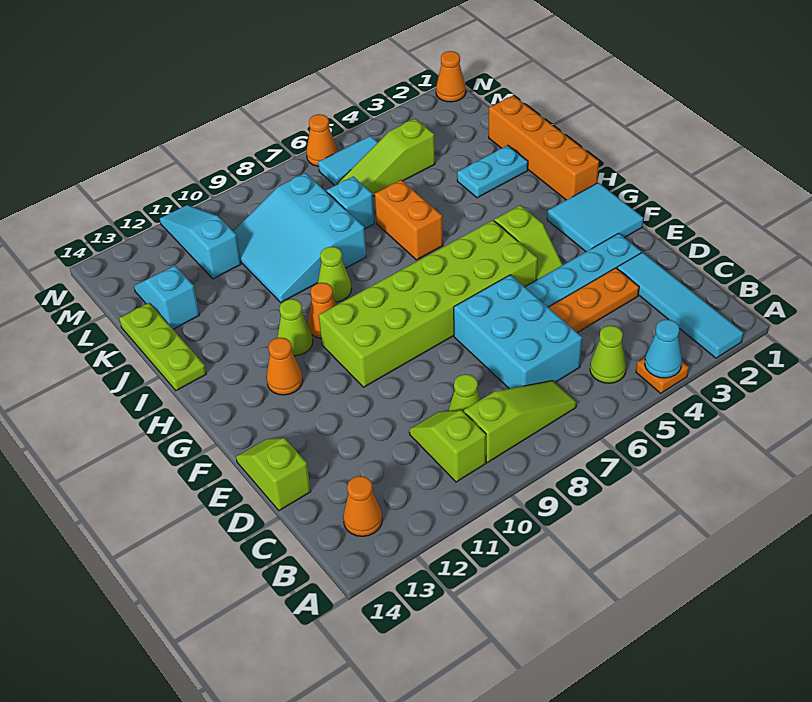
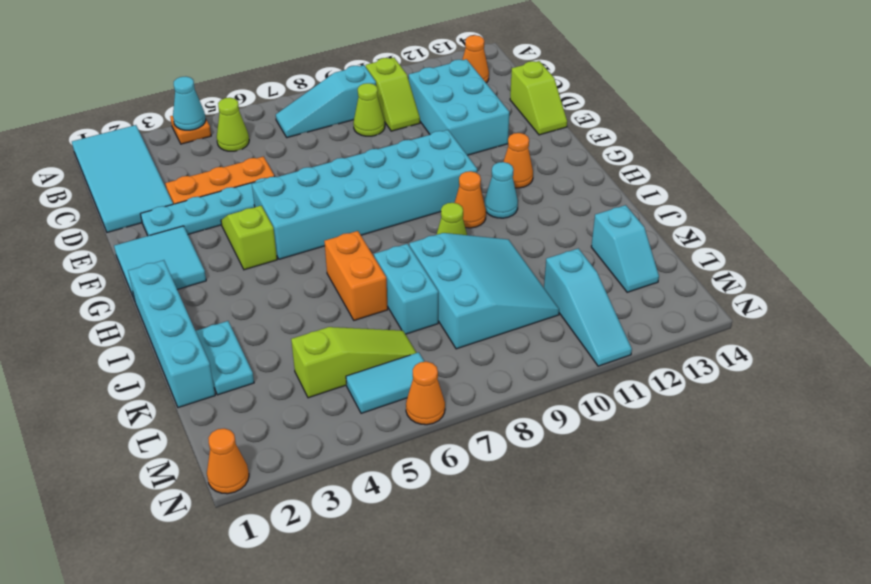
cyan tile A2:D2 level 1 -> cyan tile A1:D2 level 1
lime slope B7:B9 level 1 top 9 -> cyan slope B7:B9 level 1 top 9
cyan brick C6:E7 level 1 -> cyan brick C11:E12 level 1
lime brick F5:G10 level 1 -> cyan brick F5:G10 level 1
orange brick H1:K1 level 1 -> cyan brick H1:K1 level 1
lime cone H11 level 1 -> cyan cone H11 level 1
lime plate I14:K14 level 1 -> none
cyan plate J2:J3 level 1 -> cyan plate J2:K2 level 1
cyan brick K7 level 1 -> cyan brick J7:K7 level 1

